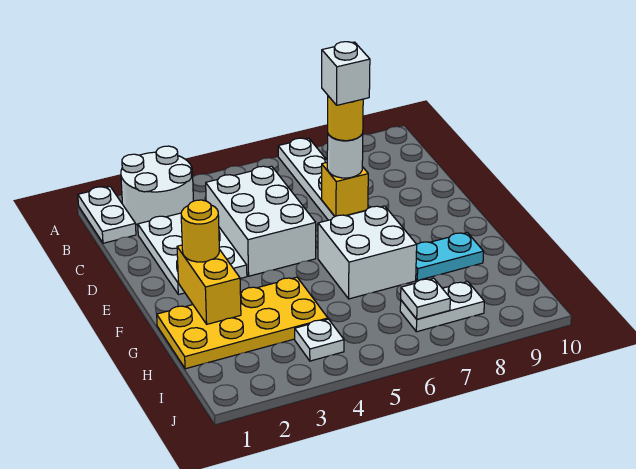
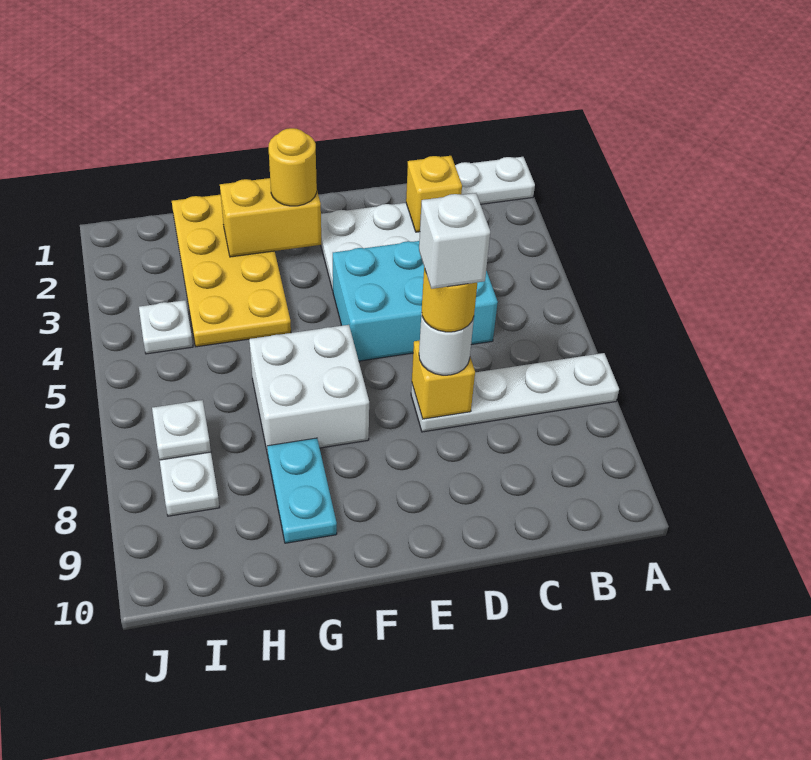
white round brick A2:B3 level 1 -> none
none -> yellow brick C2 level 2
white brick C4:E5 level 1 -> cyan brick C4:E5 level 1

